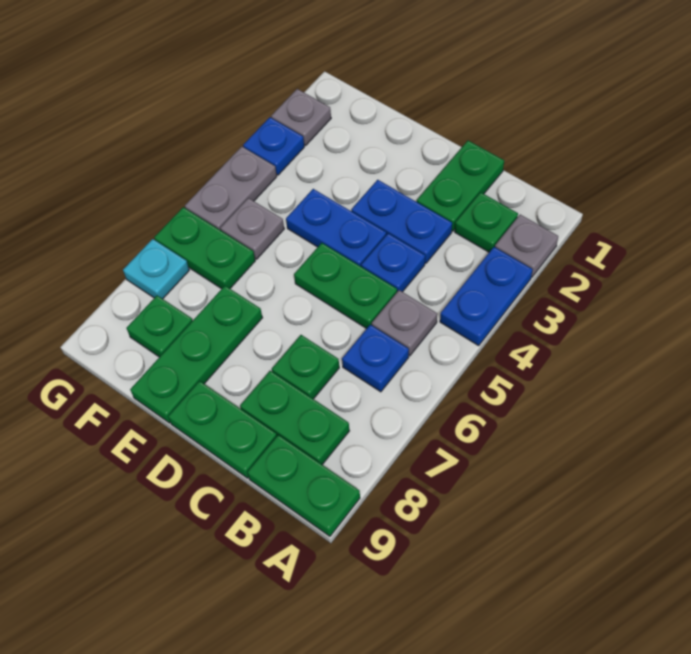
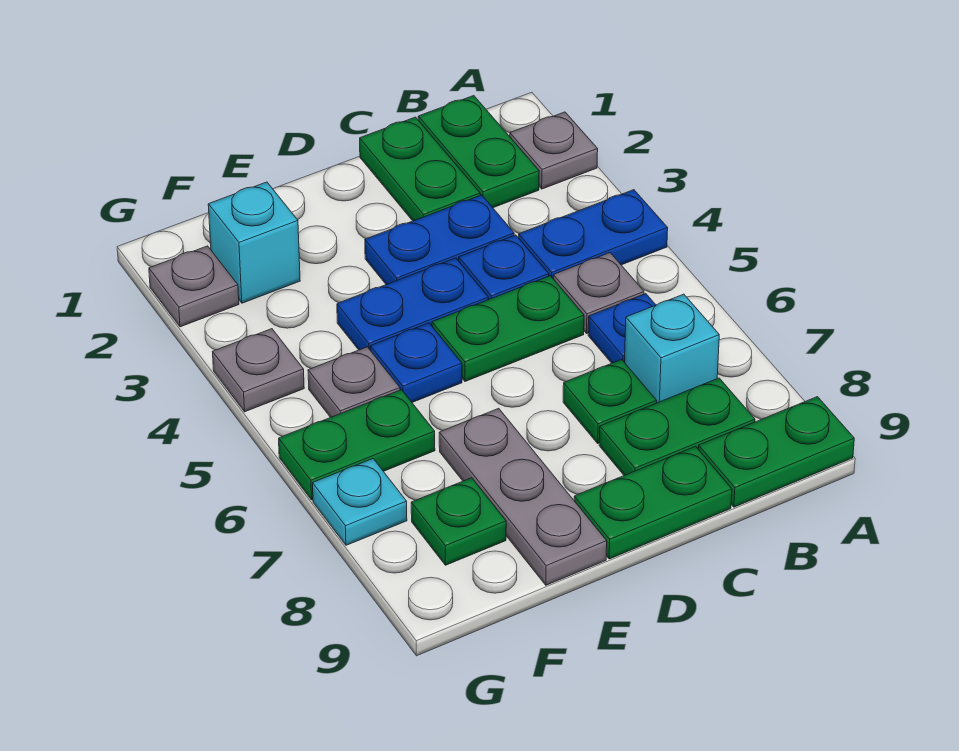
blue plate A3:A4 level 1 -> blue plate A4:B4 level 1
green plate B2 level 1 -> green plate B1:B2 level 1
none -> cyan brick B7 level 1
green plate E7:E9 level 1 -> grey plate E7:E9 level 1
none -> cyan brick F2 level 1
blue plate G3 level 1 -> blue plate E5 level 1
grey plate G4:G5 level 1 -> grey plate G4 level 1

